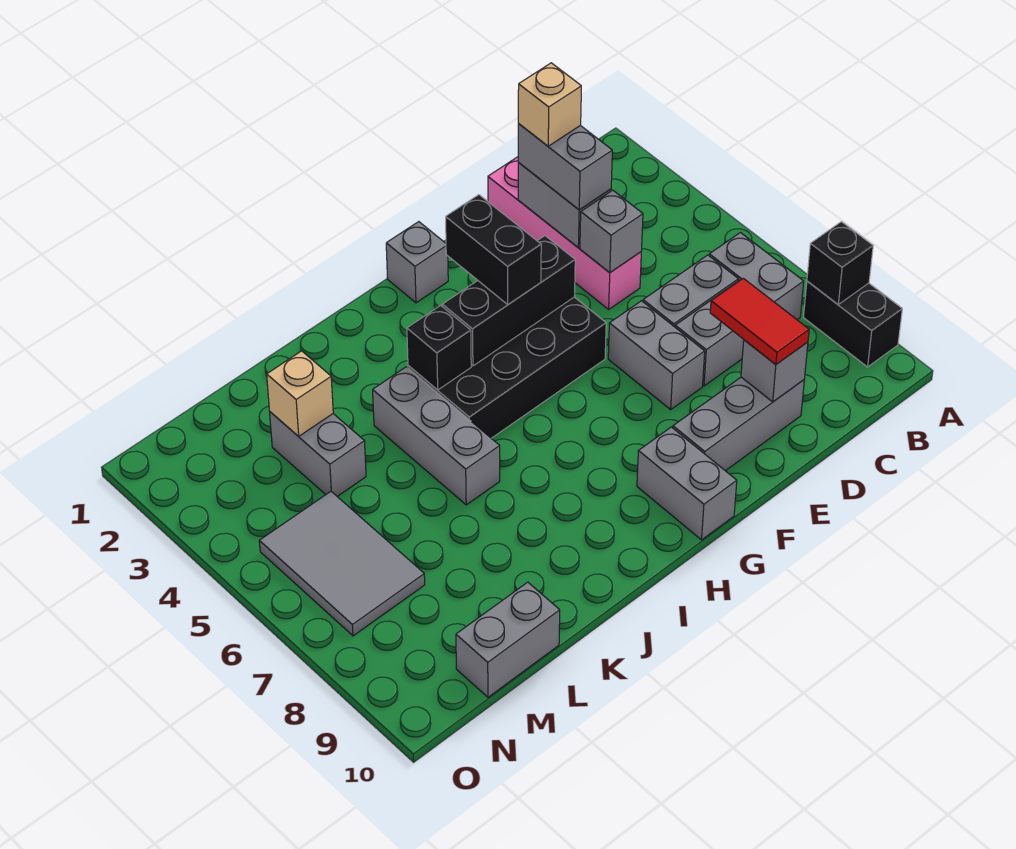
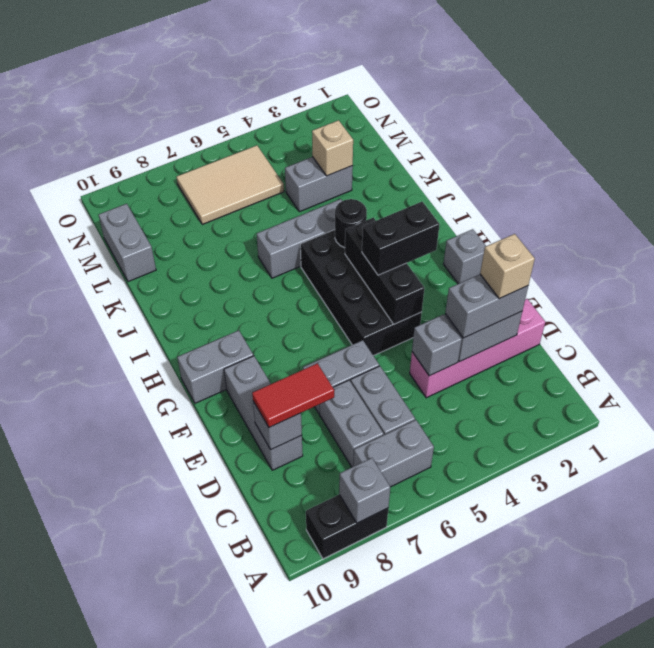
black brick A8 level 2 -> grey brick A8 level 2
black brick I4 level 2 -> black round brick I4 level 2
grey tile M5:N7 level 1 -> tan tile M5:N7 level 1

